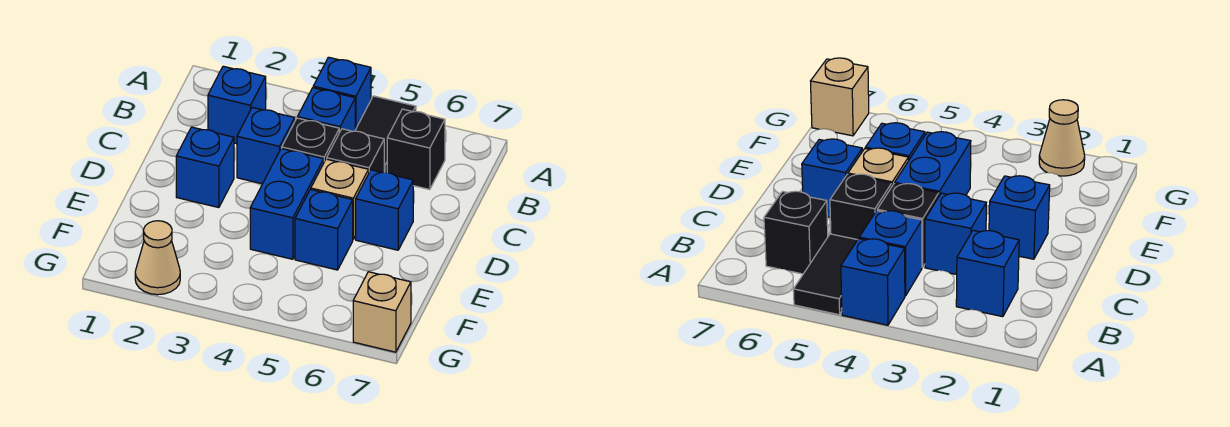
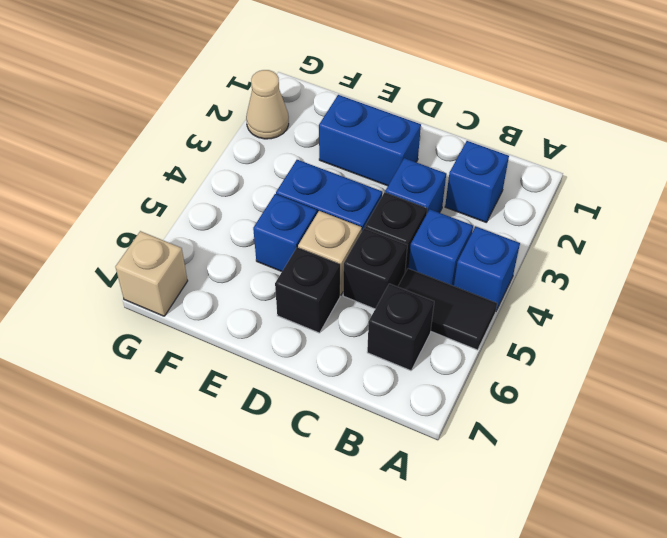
blue brick D2 level 1 -> blue brick D2:E2 level 1
blue brick D6 level 1 -> black brick D6 level 1

